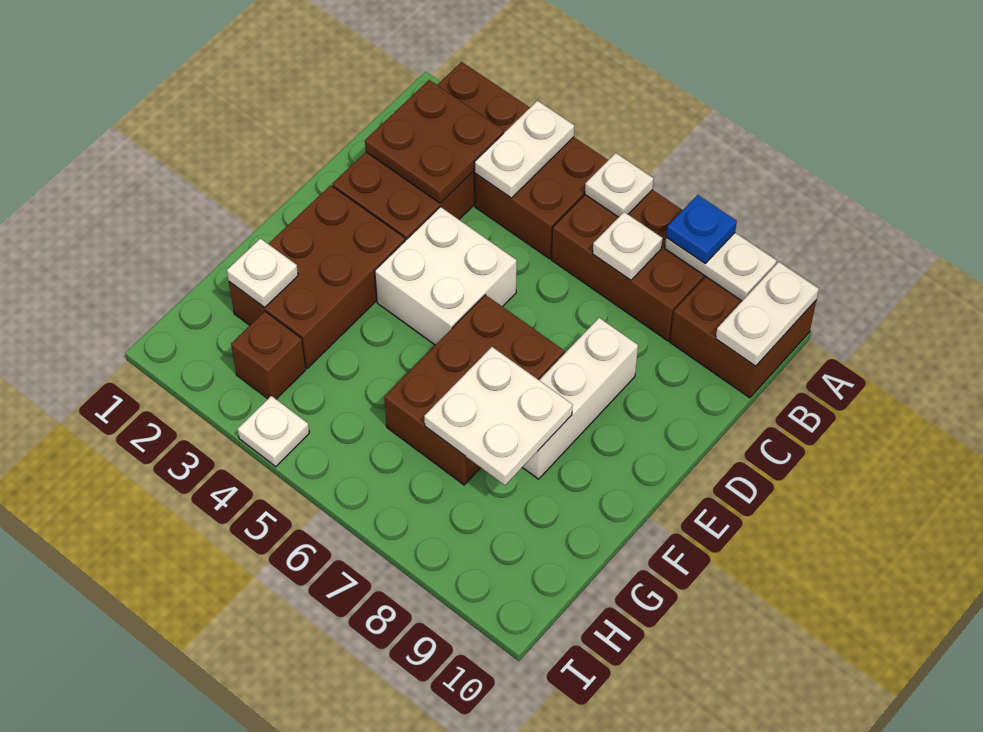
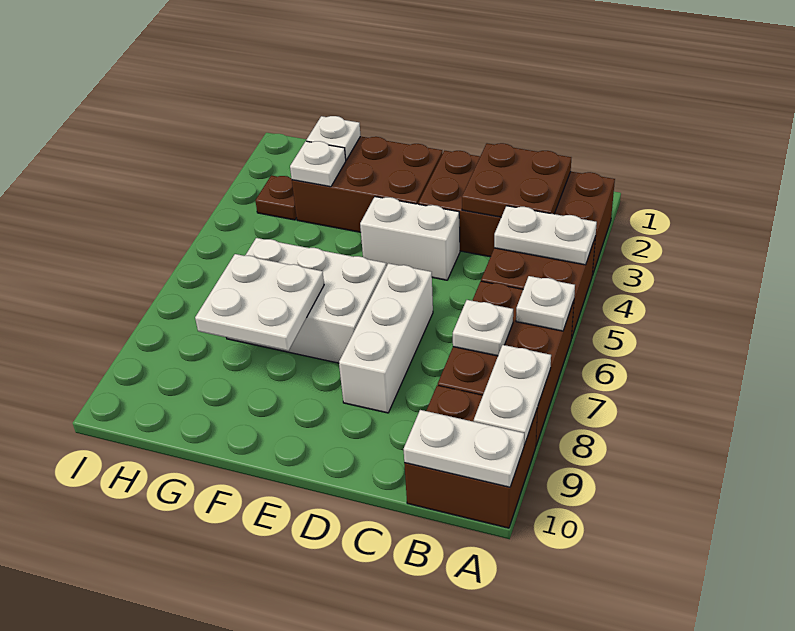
blue plate A8 level 3 -> none
white brick D4:E5 level 1 -> white brick D4:E4 level 1
white brick D8:F8 level 1 -> white brick D6:D8 level 1
brown brick E6:G7 level 1 -> white brick E6:G7 level 1
brown brick H3 level 1 -> brown plate H3 level 1
white plate I4 level 1 -> white plate G3 level 2

